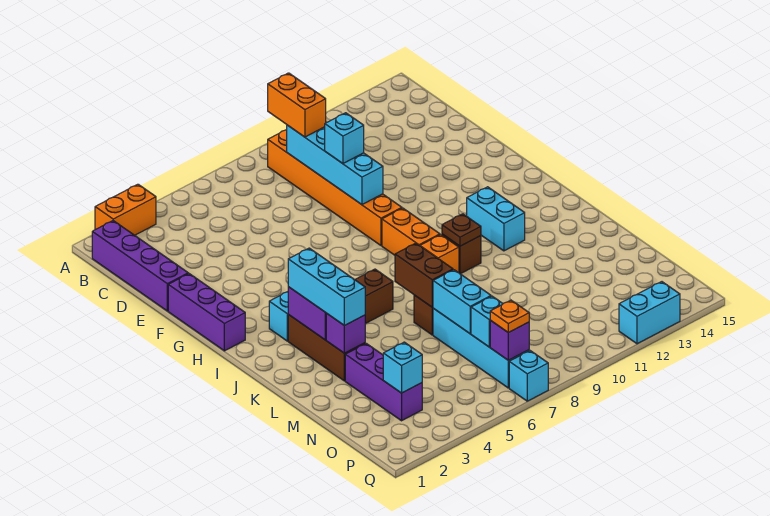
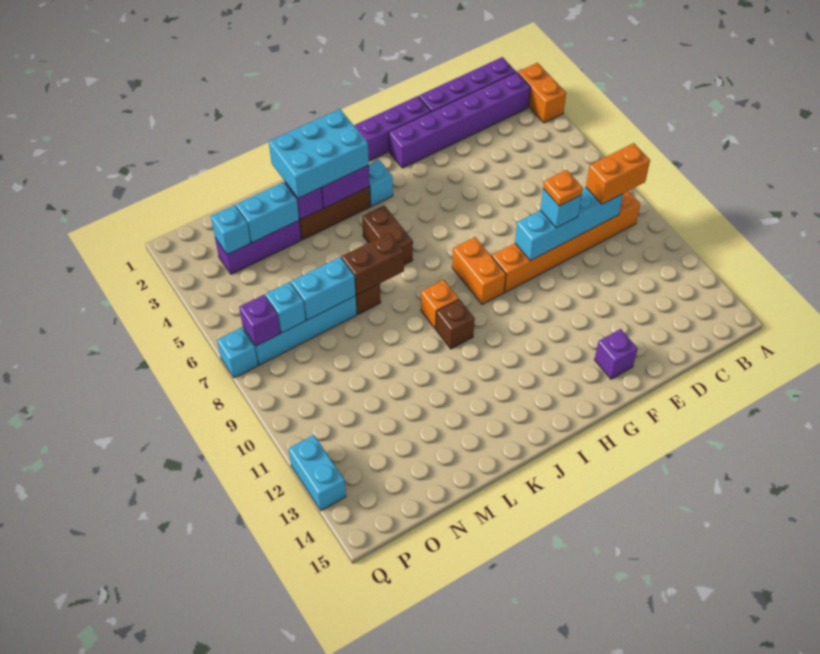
none -> purple brick B2:G2 level 1
none -> purple brick F14 level 1
orange brick H9:I9 level 1 -> orange brick H8:H9 level 1
cyan brick I12:J12 level 1 -> cyan brick M3:N3 level 2
cyan brick J3:L3 level 3 -> cyan brick J2:L3 level 3
brown plate J10 level 2 -> none
orange plate P7 level 3 -> orange plate E9 level 4

